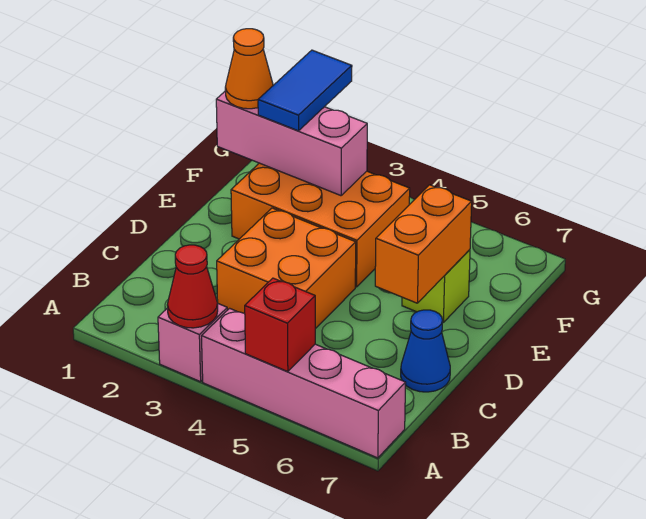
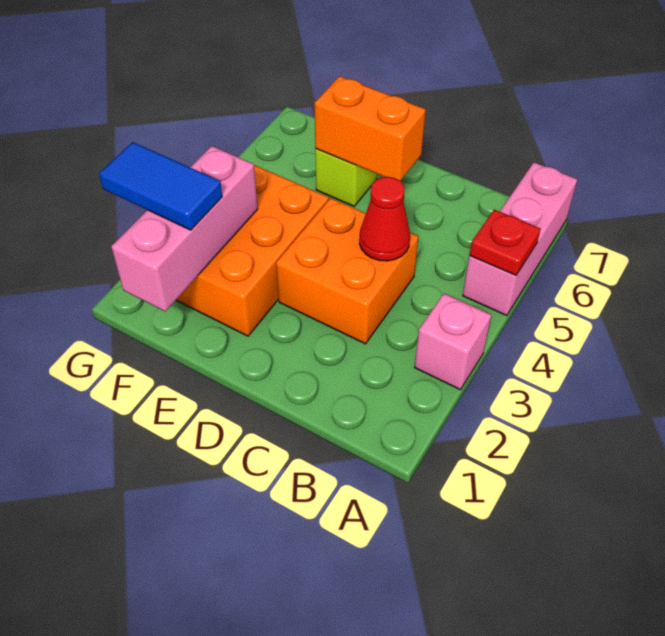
red cone A3 level 2 -> red cone C4 level 2
pink brick A4:A7 level 1 -> pink brick A5:A7 level 1
red brick A5 level 2 -> red plate A5 level 2
blue cone C7 level 1 -> none
orange cone F1 level 3 -> none

